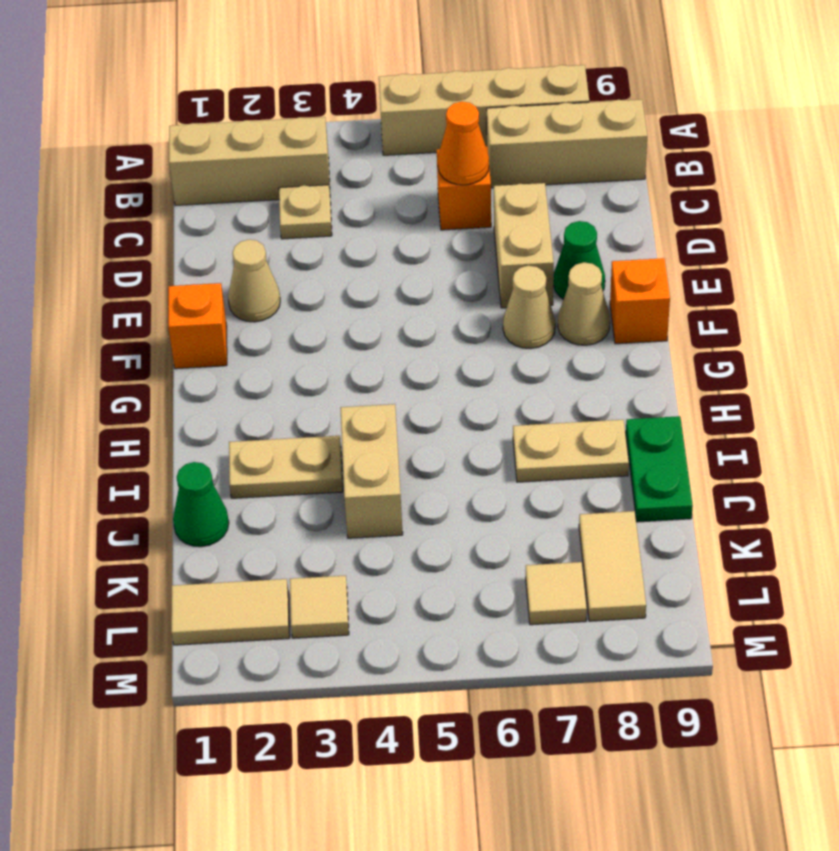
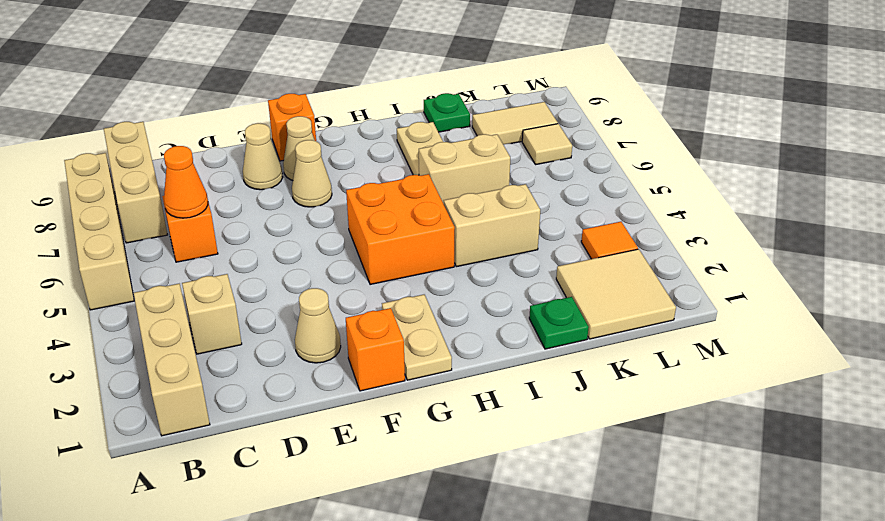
tan plate C3 level 1 -> tan brick C3 level 1
tan brick D7:E7 level 1 -> tan brick I6:J6 level 1
green cone E8 level 1 -> tan cone E8 level 1
none -> orange brick G4:H5 level 1
tan plate I2:I3 level 1 -> tan plate G1:G2 level 1
green plate I9:J9 level 1 -> green plate J9 level 1
green cone J1 level 1 -> green plate J1 level 1
tan tile L1:L2 level 1 -> tan tile K1:L2 level 1
tan tile L3 level 1 -> orange tile L3 level 1

